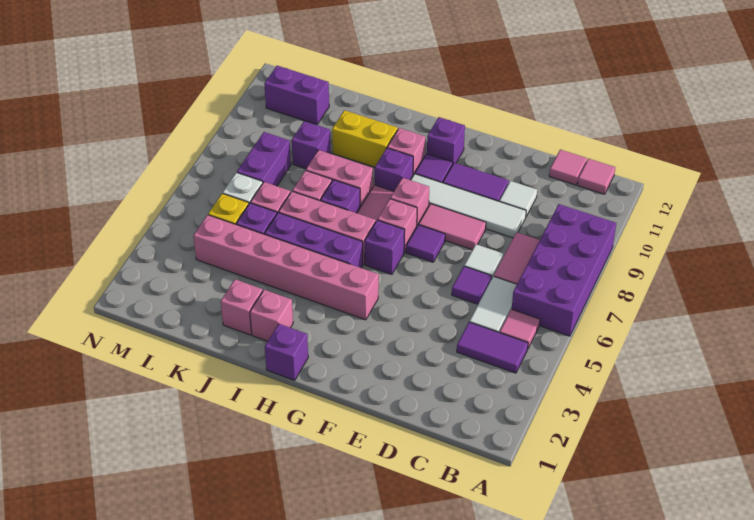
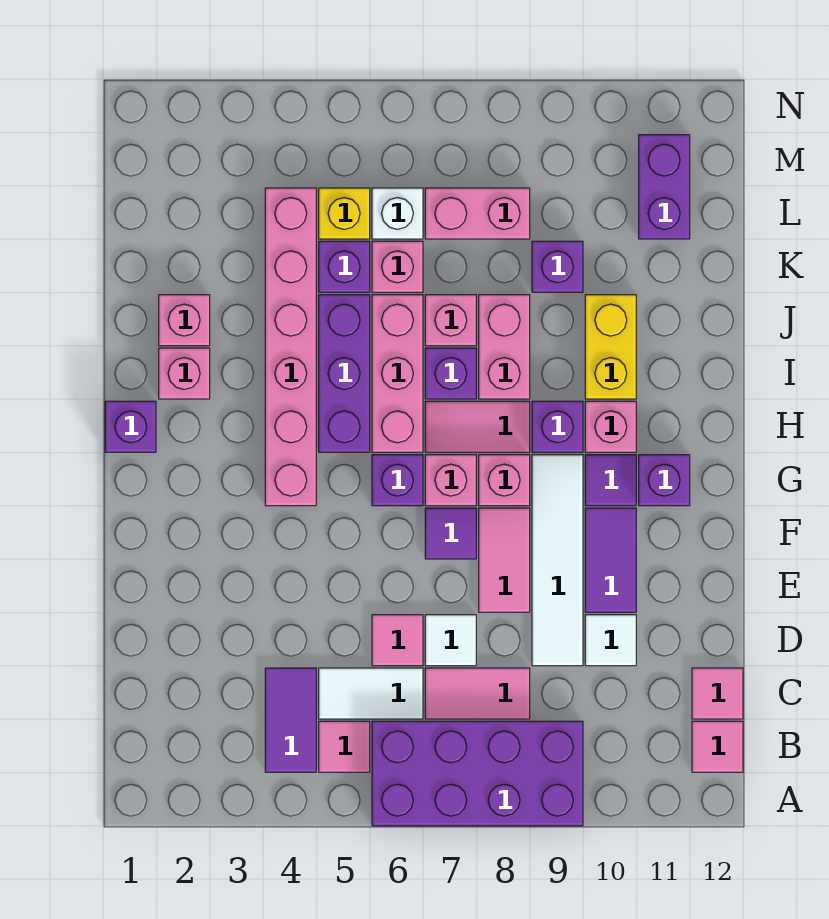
purple tile D6 level 1 -> pink tile D6 level 1
purple brick L7:L8 level 1 -> pink brick L7:L8 level 1

